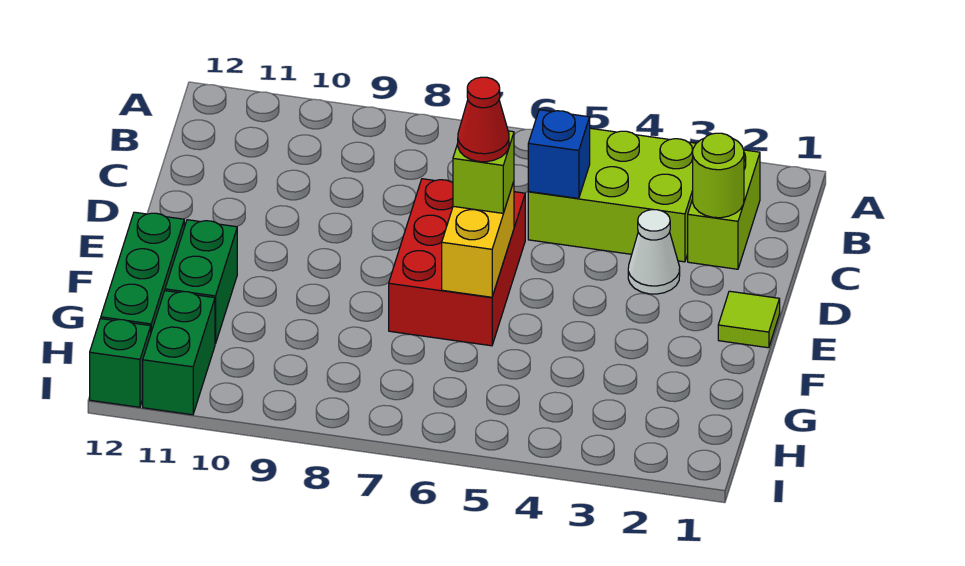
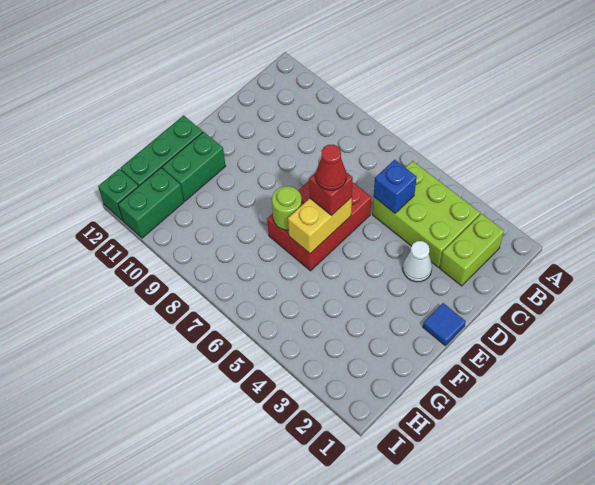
lime round brick C2 level 2 -> lime round brick F7 level 2
lime tile E1 level 1 -> blue tile E1 level 1
lime brick E6 level 3 -> red brick E6 level 3

